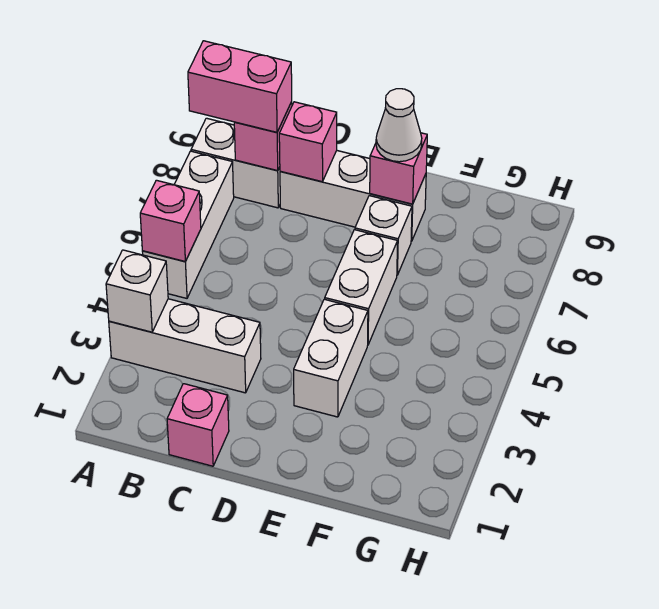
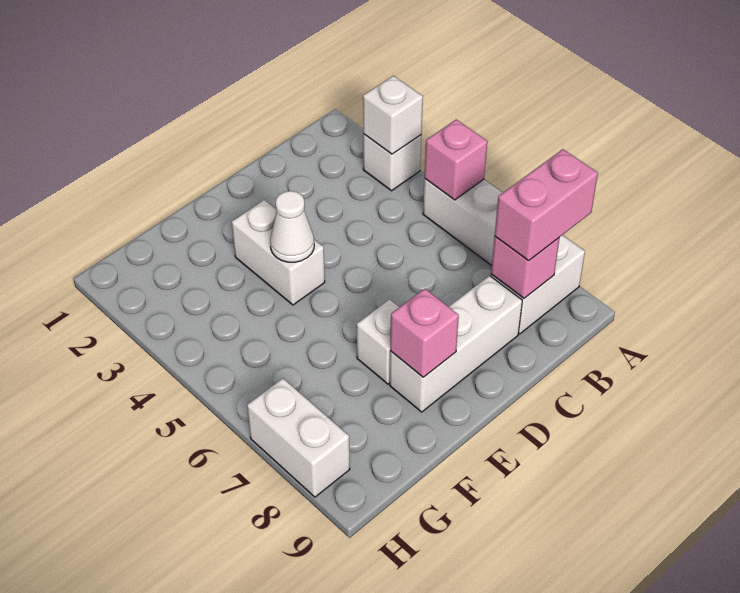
white brick A3:C3 level 1 -> white brick A3 level 1
pink brick C1 level 1 -> none
pink brick C8 level 2 -> none
white brick E5:E6 level 1 -> white brick H7:H8 level 1
white cone E8 level 3 -> white cone E4 level 2

